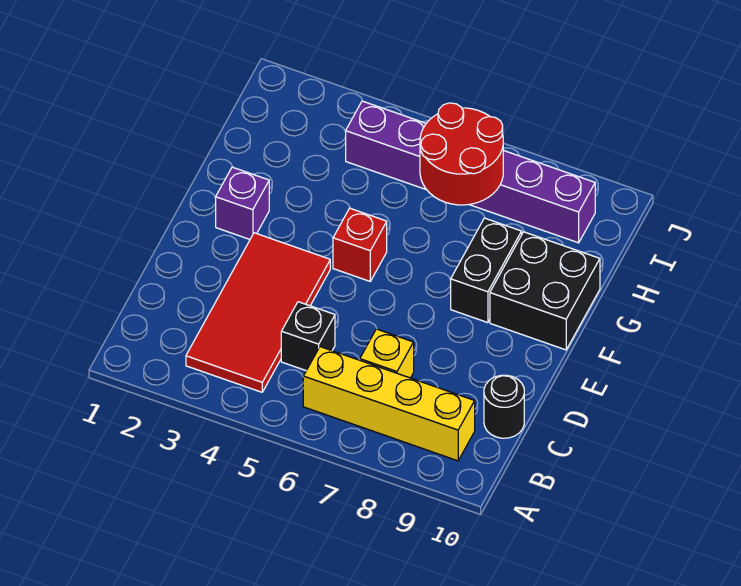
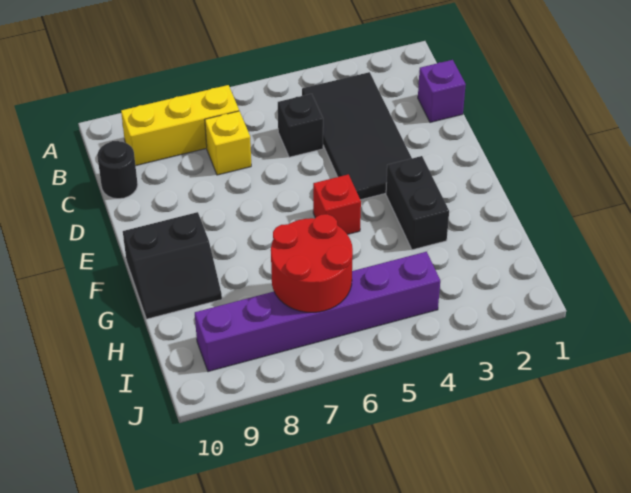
red tile B3:E4 level 1 -> black tile B3:E4 level 1
yellow brick B6:B9 level 1 -> yellow brick B7:B9 level 1
purple brick F2 level 1 -> purple brick C1 level 1
black brick F8:G8 level 1 -> black brick F3:G3 level 1
black brick F9:G10 level 1 -> black slope F9:G10 level 1 top F

